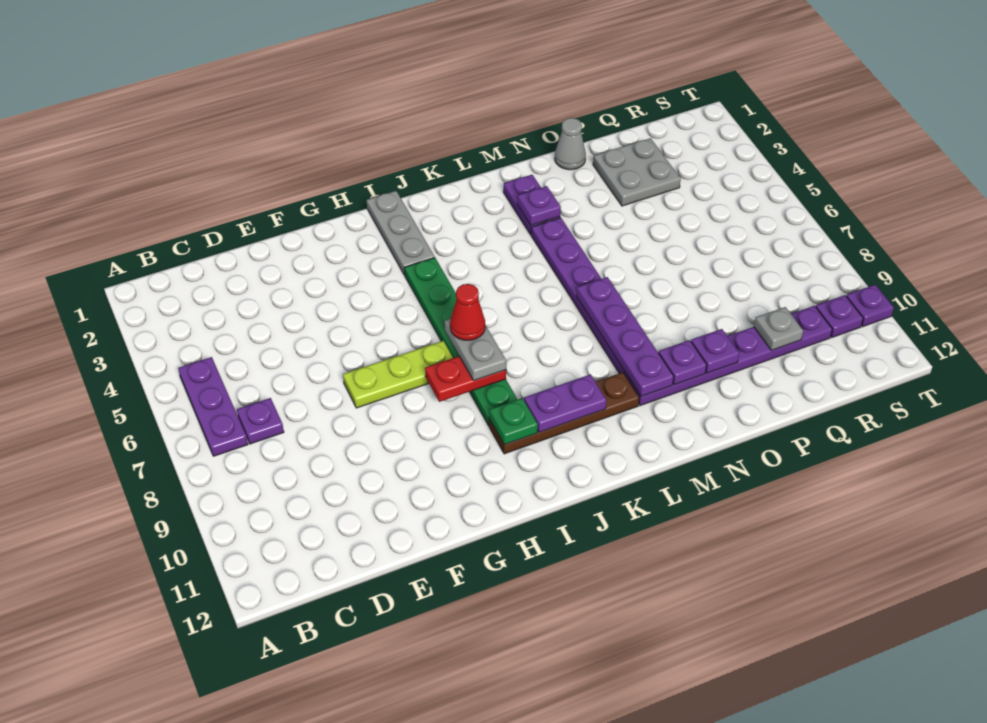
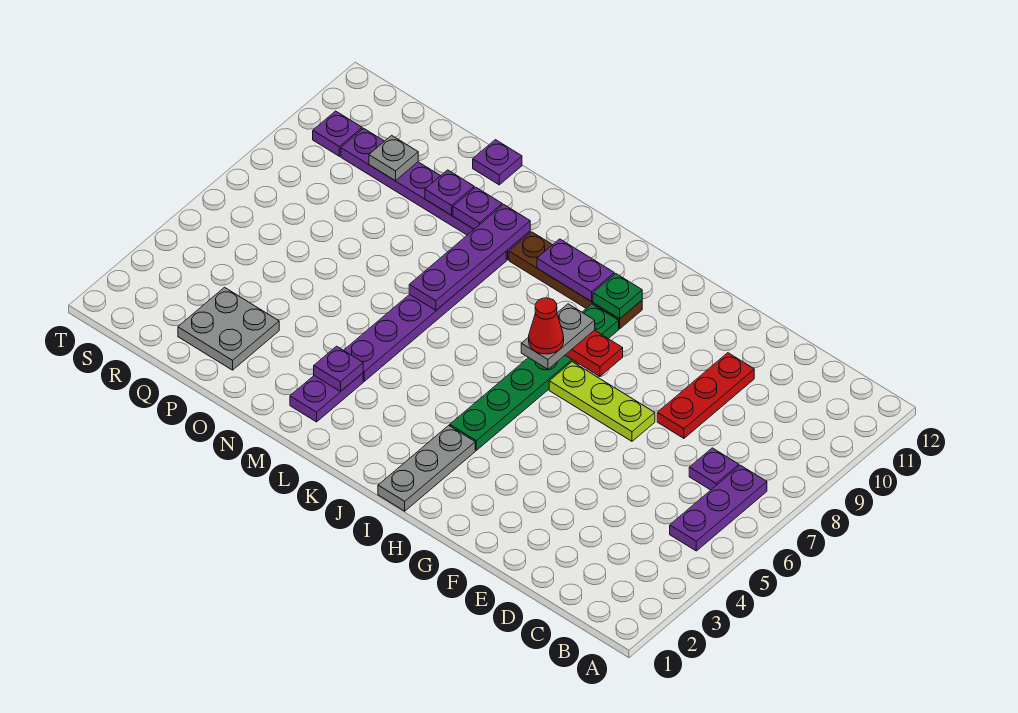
none -> red plate E8:E10 level 1
grey cone O1 level 1 -> none
purple plate T10 level 1 -> purple plate O12 level 1

